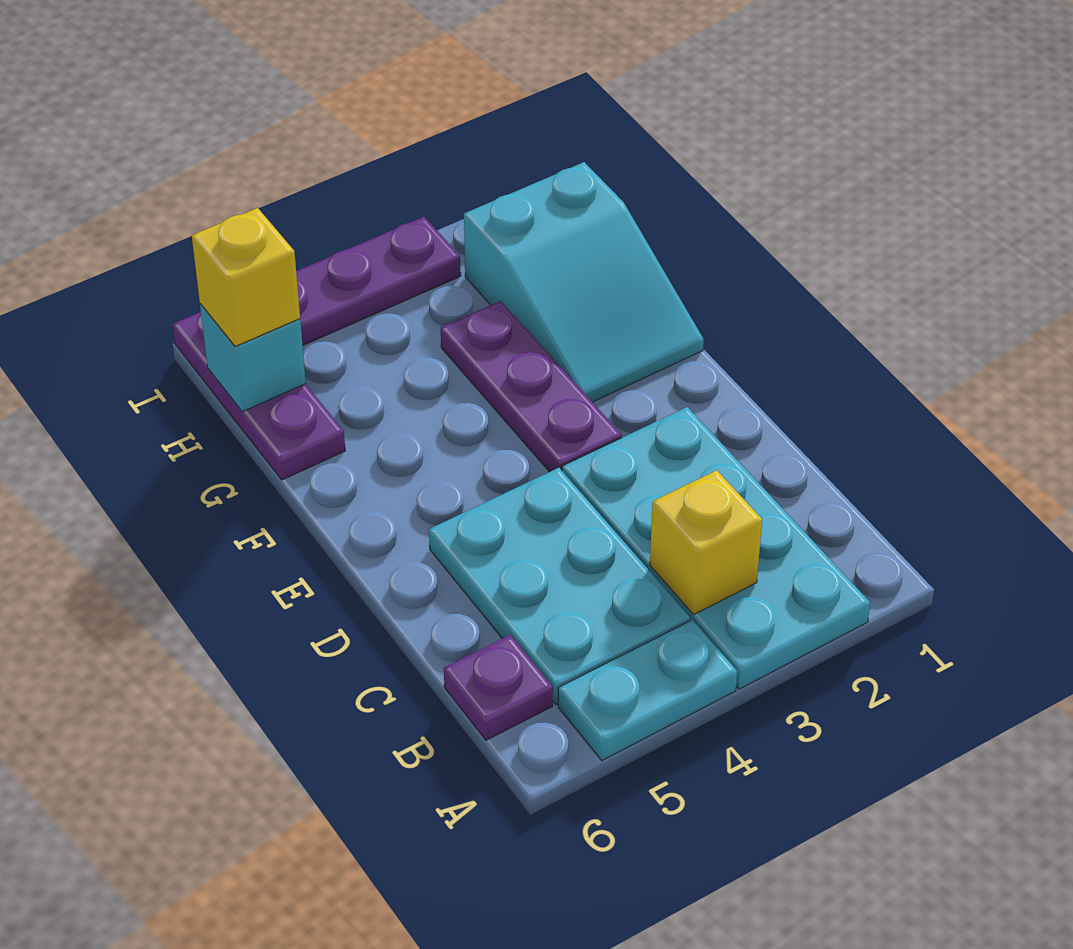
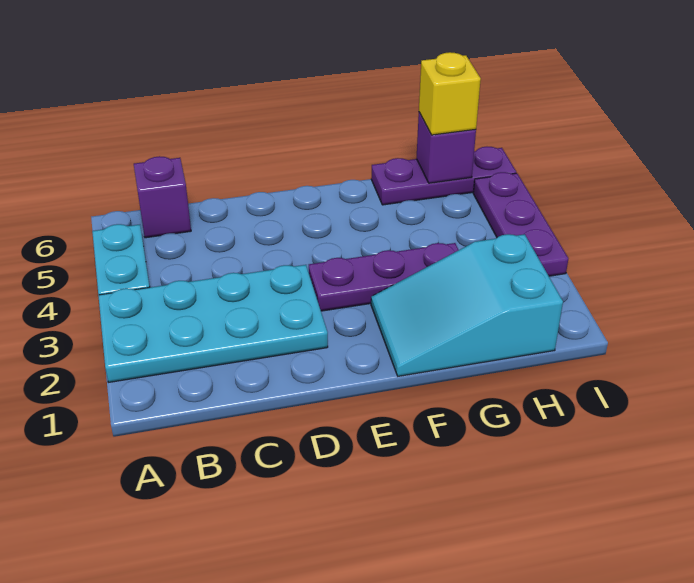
yellow brick B3 level 2 -> none
cyan plate B4:D5 level 1 -> none
purple plate B6 level 1 -> purple brick B6 level 1
cyan brick H6 level 2 -> purple brick H6 level 2

